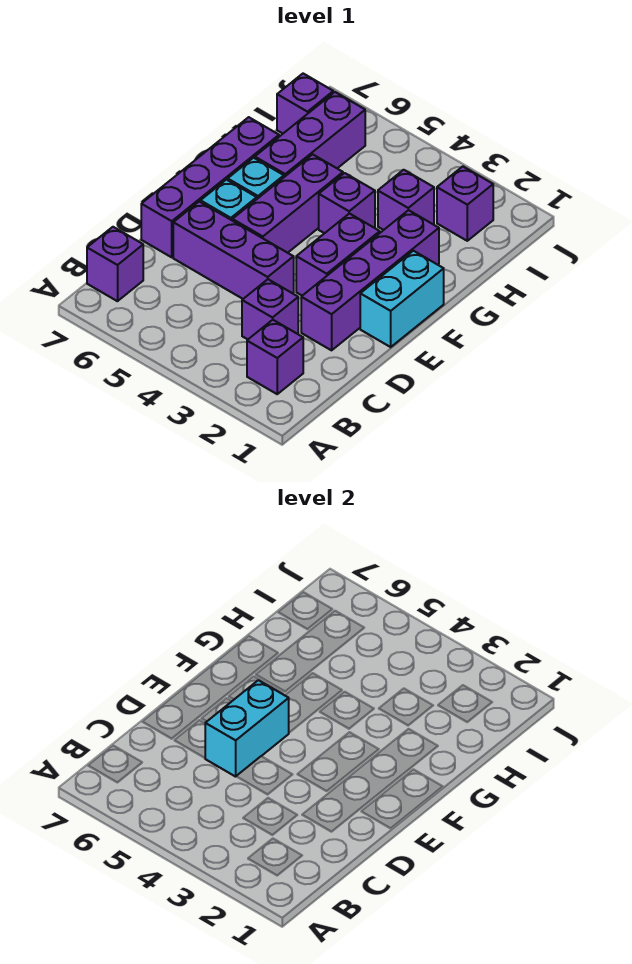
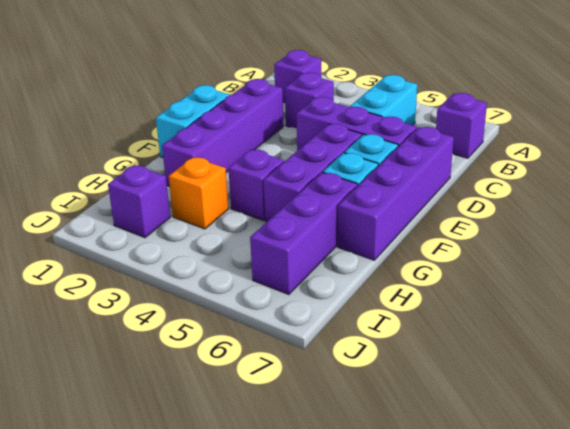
cyan brick D5:E5 level 2 -> cyan brick B5:C5 level 1
purple brick E3:F3 level 1 -> none
purple brick H3 level 1 -> orange brick H3 level 1
purple brick I7 level 1 -> none

